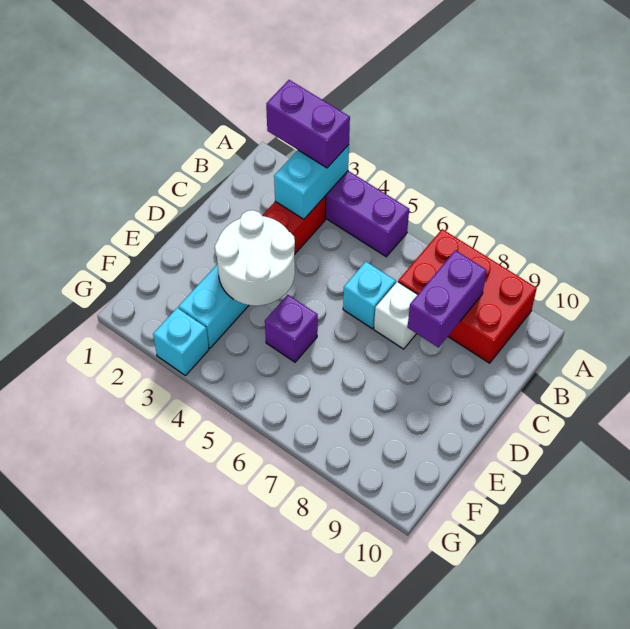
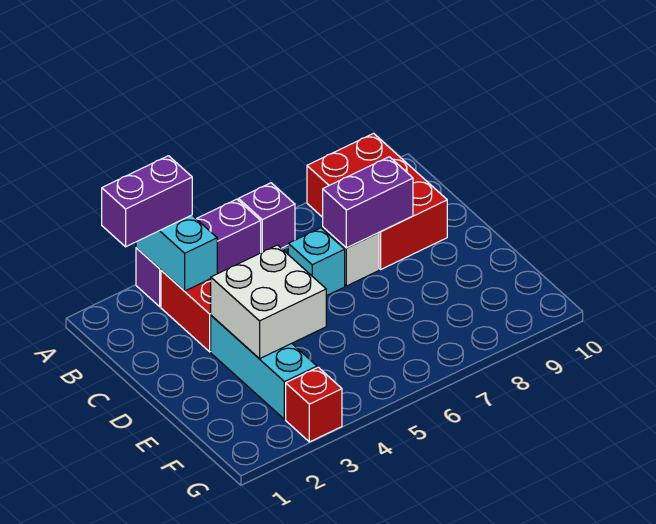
red brick A7:B9 level 1 -> red brick A8:C9 level 1
purple brick B8:C8 level 2 -> purple brick C7:C8 level 2
white round brick D3:E4 level 2 -> white brick D3:E4 level 2
purple brick E5 level 1 -> purple brick A6 level 1
cyan brick G3 level 1 -> red brick G3 level 1

